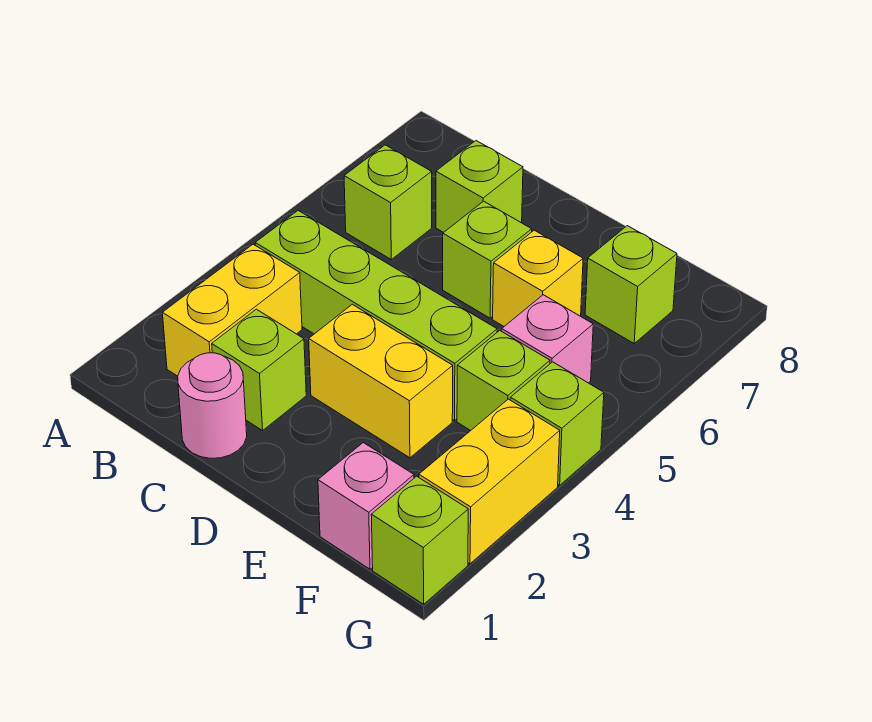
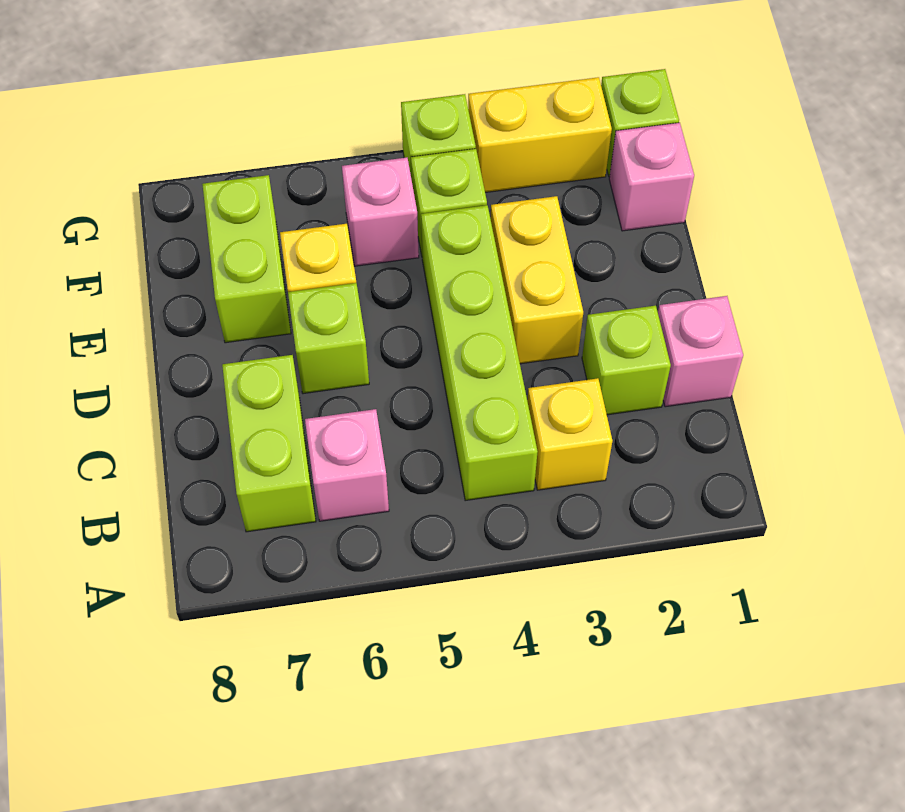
yellow brick B2:B3 level 1 -> yellow brick B3 level 1
lime brick B6 level 1 -> pink brick B6 level 1
pink round brick C1 level 1 -> pink brick C1 level 1
lime brick C7 level 1 -> lime brick B7:C7 level 1
lime brick F7 level 1 -> lime brick E7:F7 level 1

